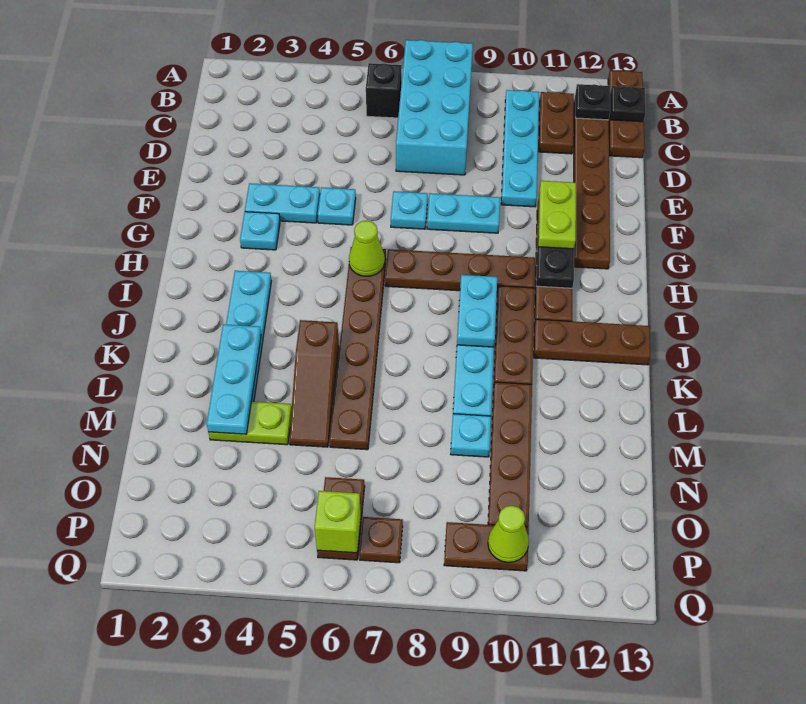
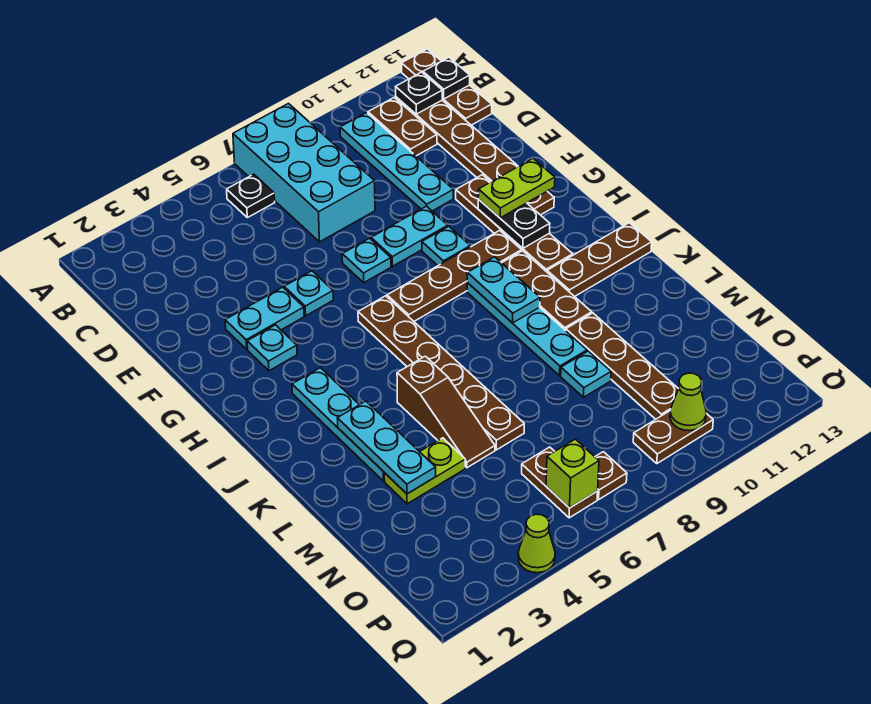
black brick B6 level 1 -> black plate B6 level 1
lime plate F11:G11 level 3 -> lime plate G11:G12 level 3
none -> cyan plate G9 level 1
lime cone H6 level 2 -> lime cone Q4 level 1

